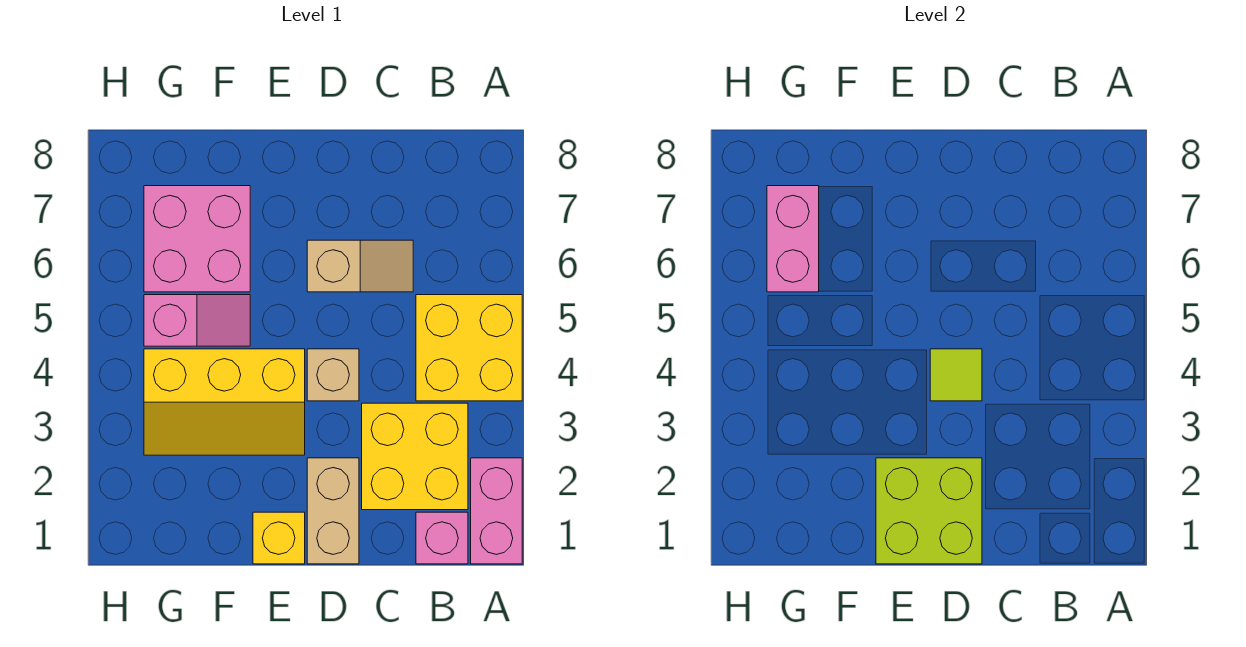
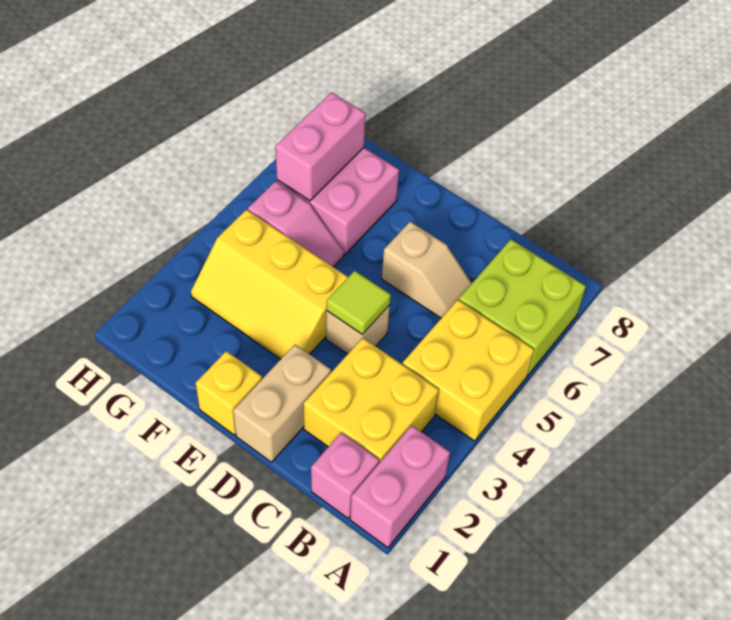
lime brick D1:E2 level 2 -> lime brick A6:B7 level 1

